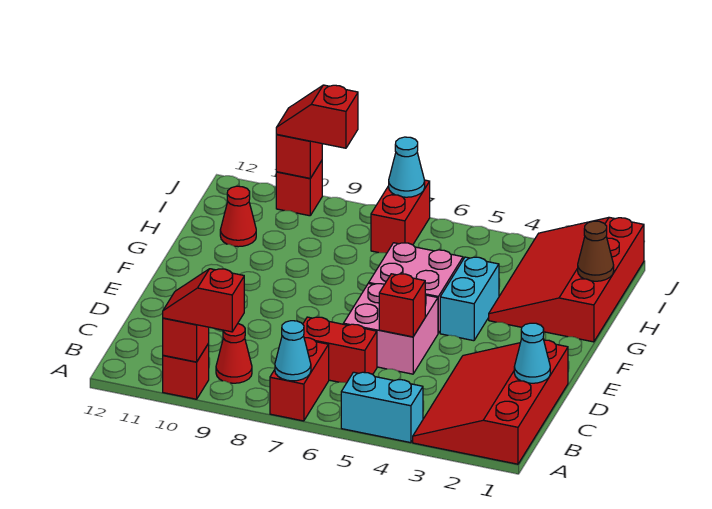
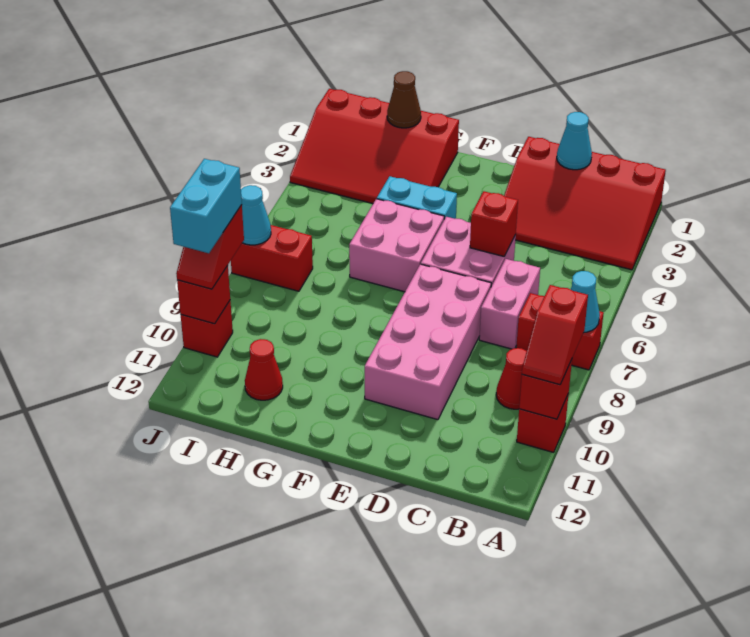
cyan brick A4:A5 level 1 -> cyan brick J9:J10 level 4
red brick C6:C7 level 1 -> pink brick C6:C7 level 1
none -> pink brick D7:E10 level 1

